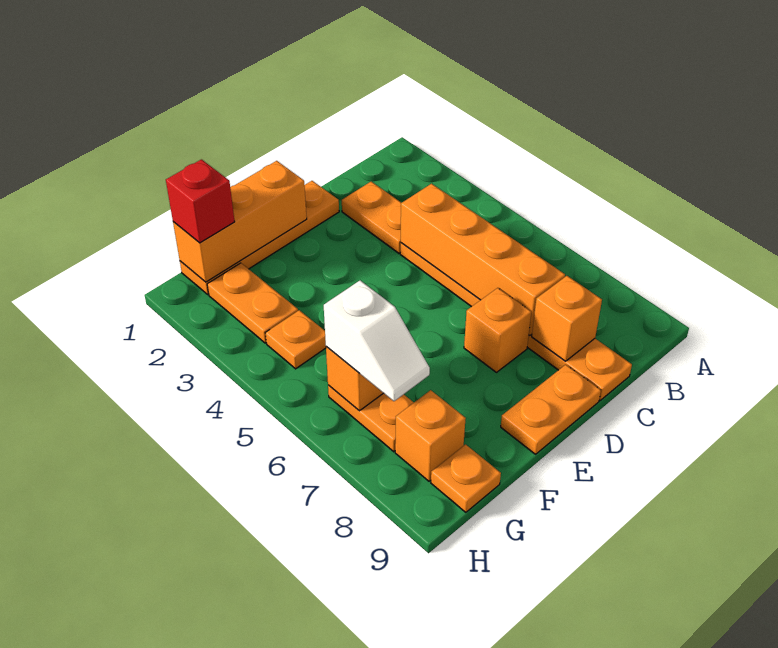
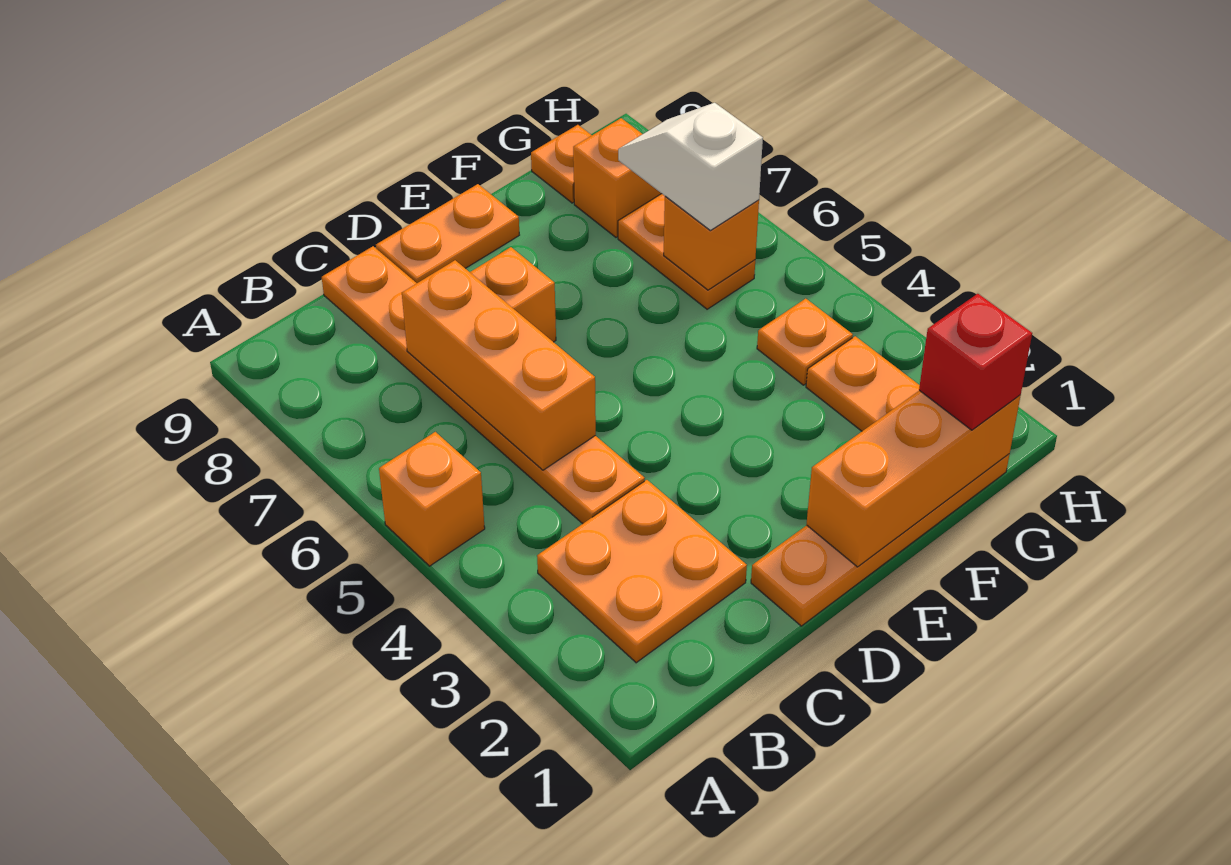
orange plate C2:C3 level 1 -> orange plate B2:C3 level 1
orange brick C4:C7 level 2 -> orange brick C5:C7 level 2
orange brick C8 level 2 -> orange brick A5 level 1

